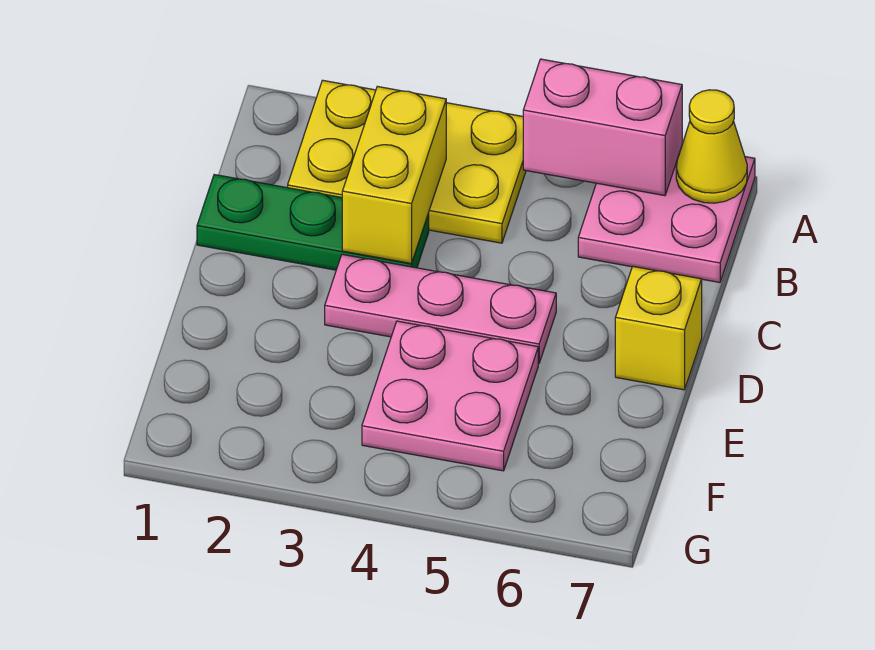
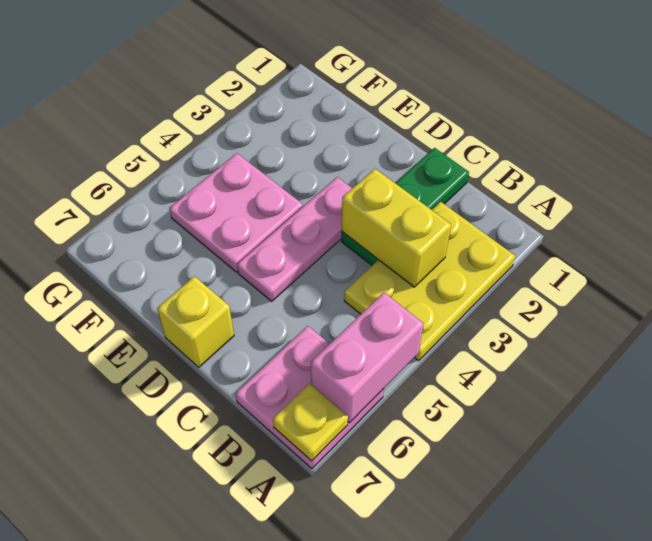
yellow cone A7 level 2 -> yellow plate A7 level 2

